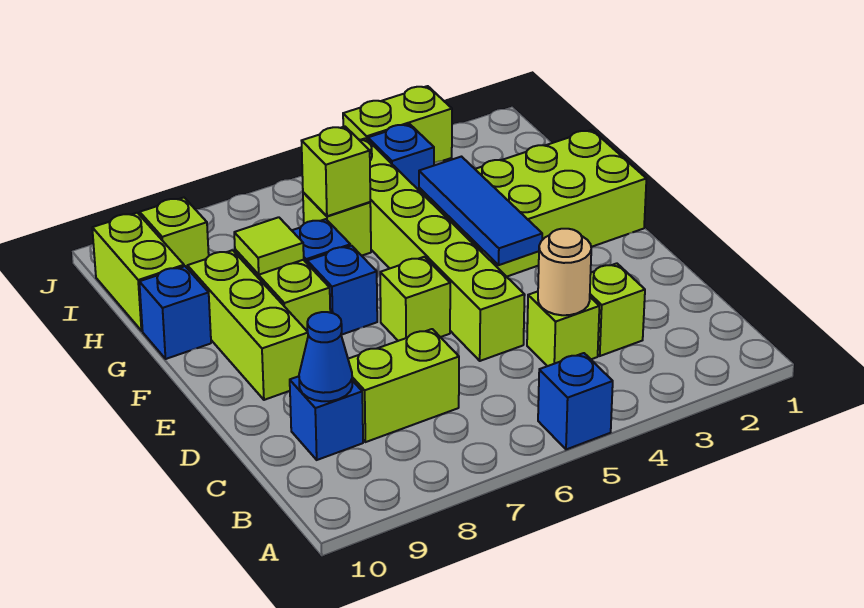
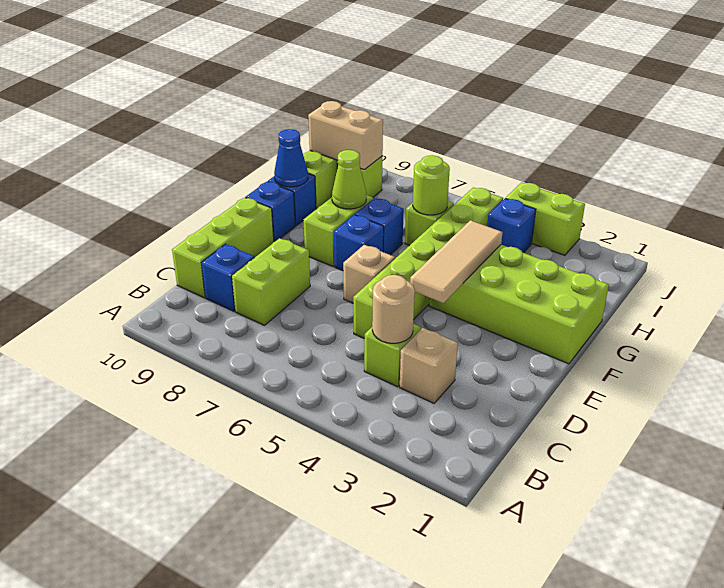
blue brick A5 level 1 -> blue brick F10 level 1
lime brick C3 level 1 -> tan brick C3 level 1
lime brick C7:C8 level 1 -> lime brick C8:D8 level 1
blue cone C9 level 2 -> blue cone G10 level 2
blue tile E4:G4 level 2 -> tan tile E4:G4 level 2
lime brick E6 level 1 -> tan brick E6 level 1
lime brick E9:G9 level 1 -> lime brick C10:E10 level 1
lime tile G8 level 2 -> lime cone G8 level 2
lime brick H6 level 2 -> lime round brick H6 level 2
none -> tan brick I9:I10 level 2

